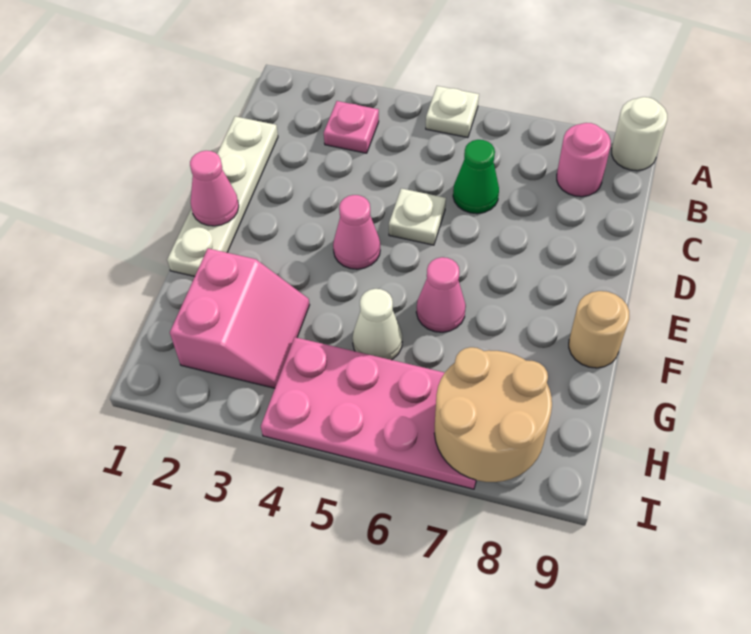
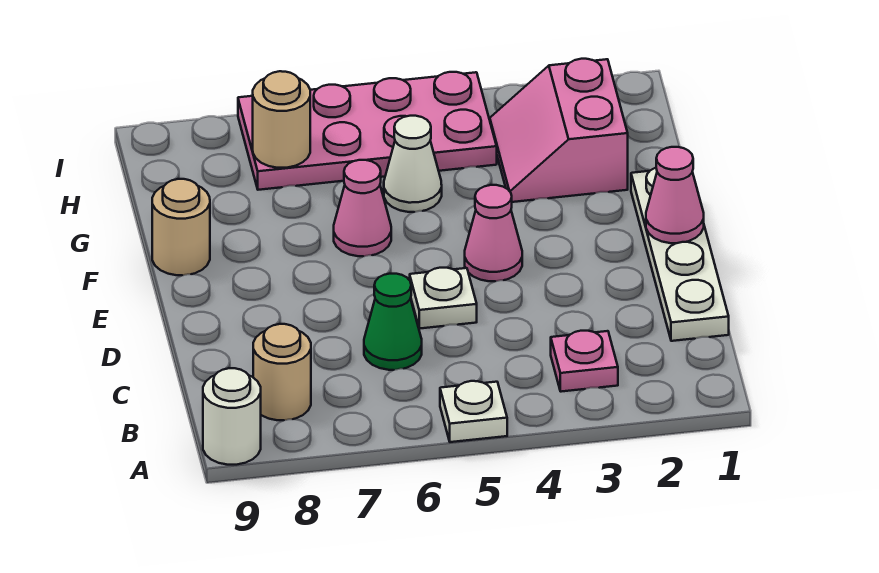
pink round brick B8 level 1 -> tan round brick B8 level 1
tan round brick H7:I8 level 2 -> tan round brick H7 level 2

